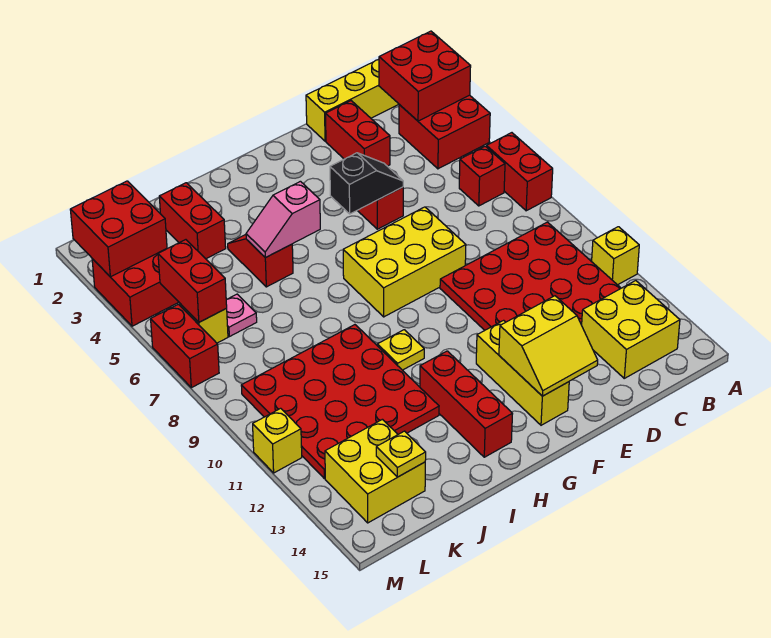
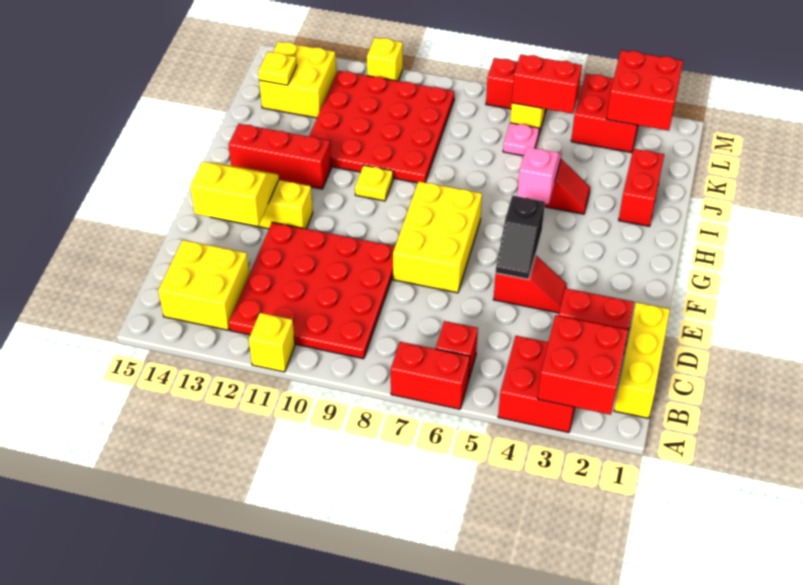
yellow slope E13:F14 level 2 top 13 -> yellow slope E13:F14 level 2 top E
red brick J2:J3 level 1 -> red brick I2:J2 level 1

